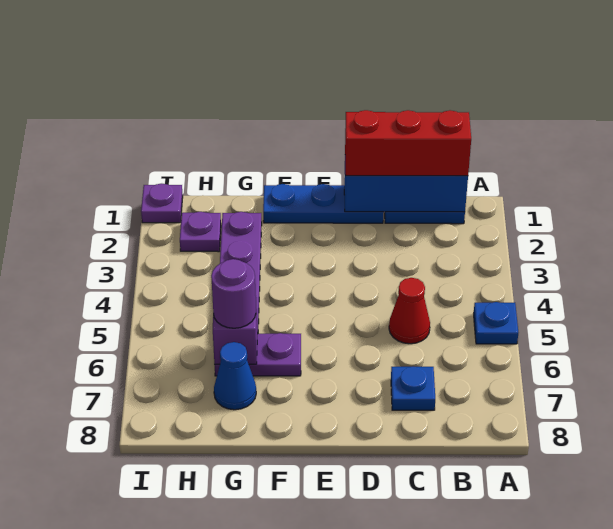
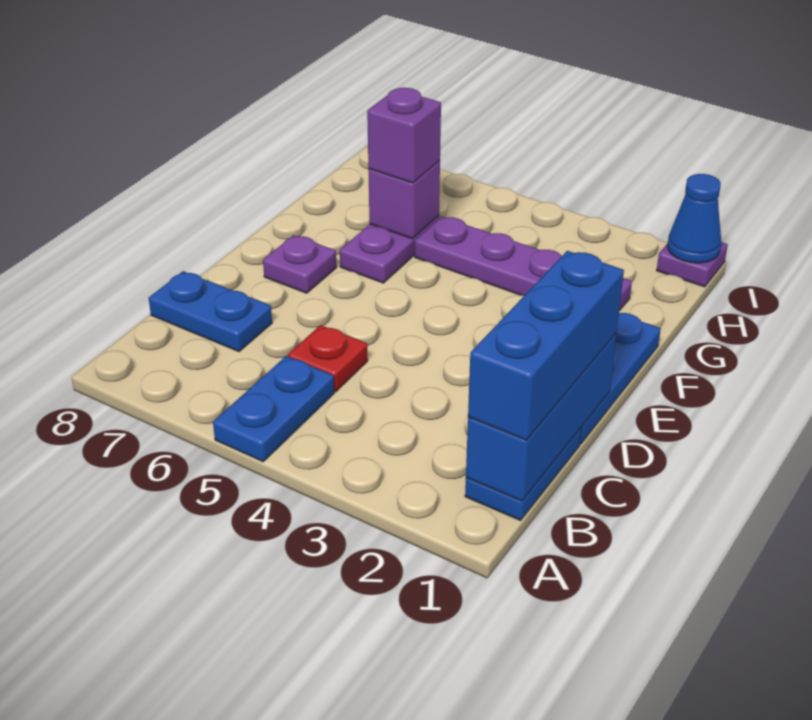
blue plate A5 level 1 -> blue plate A5:B5 level 1
red brick B1:D1 level 3 -> blue brick B1:D1 level 3
red cone C5 level 1 -> red plate C5 level 1
blue plate C7 level 1 -> blue plate C7:C8 level 1
purple round brick G6 level 3 -> purple brick G6 level 3
blue cone G7 level 1 -> blue cone I1 level 2
purple plate H2 level 1 -> purple plate E7 level 1

